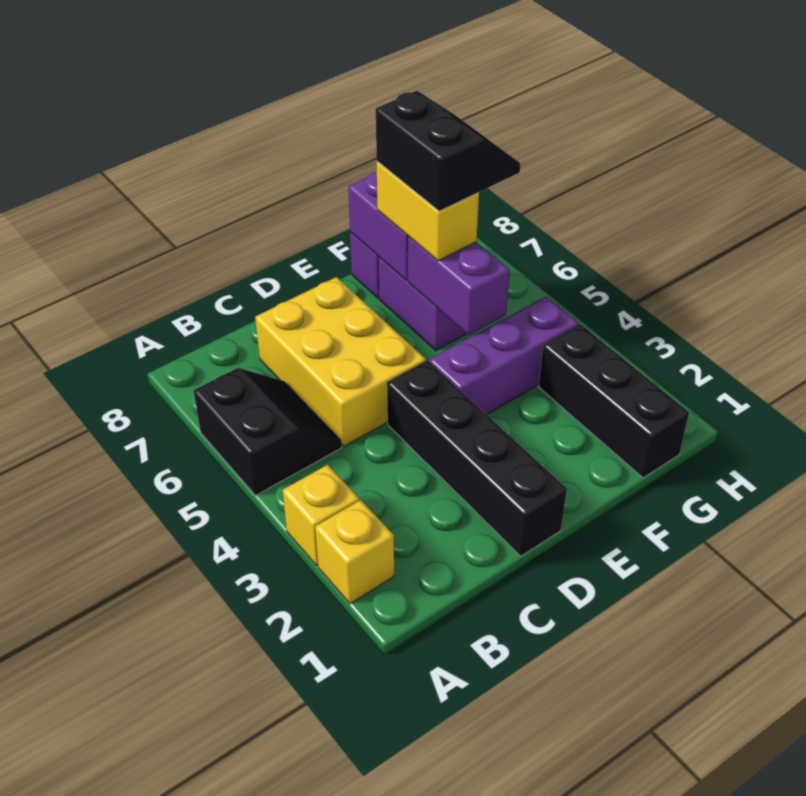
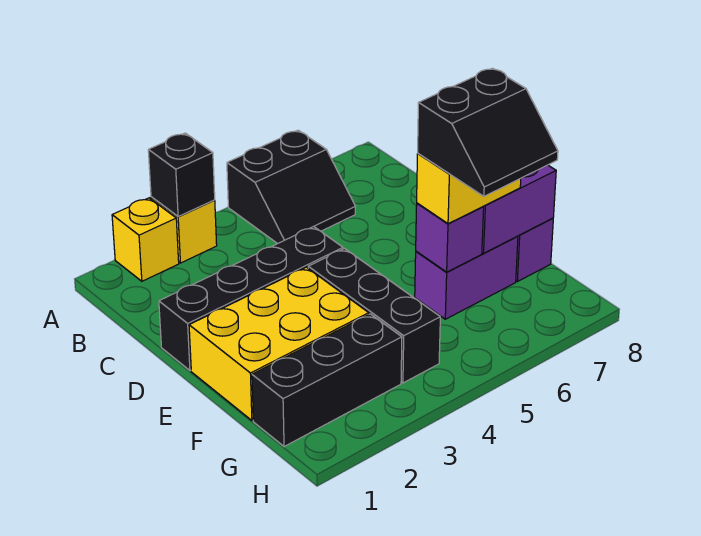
none -> black brick A3 level 2
yellow brick C5:D7 level 1 -> yellow brick E1:F3 level 1
purple brick E4:G4 level 1 -> black brick E4:G4 level 1
purple brick F5:F6 level 2 -> purple brick F6 level 2

